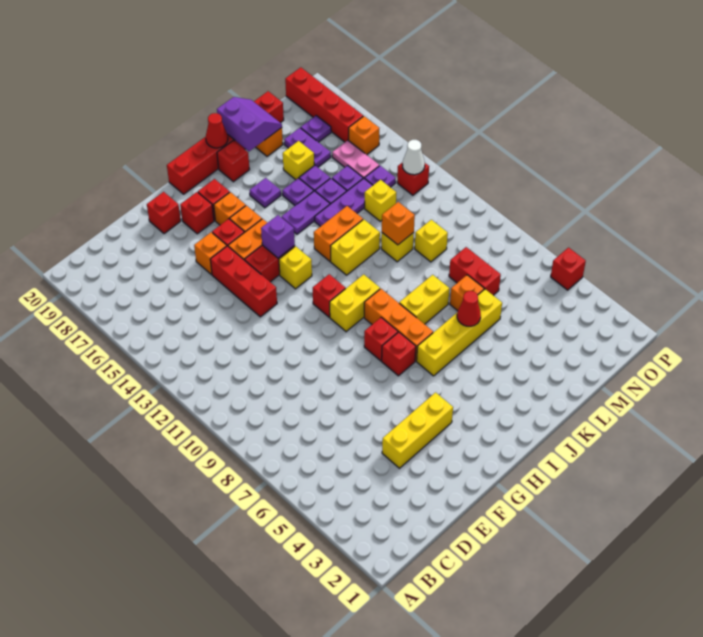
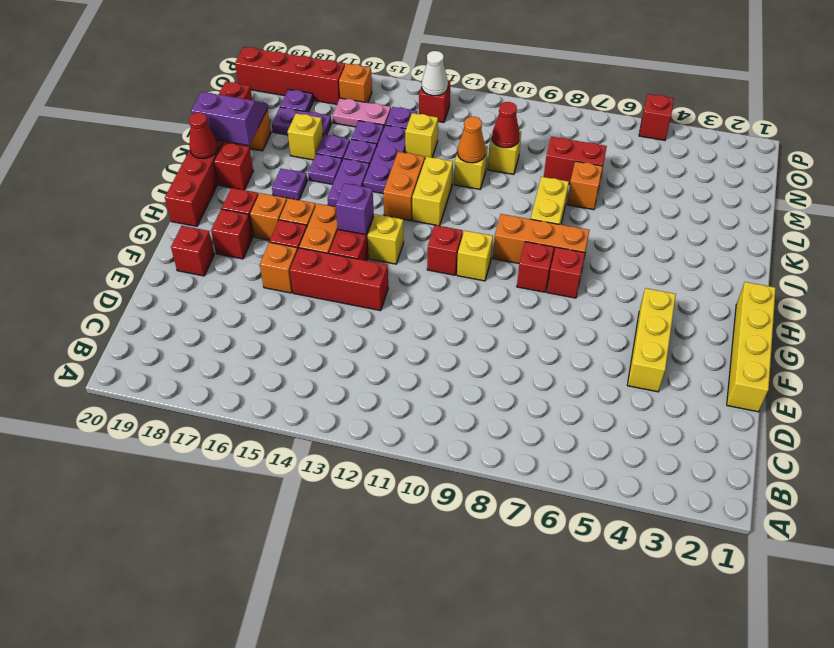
yellow brick H10:I10 level 1 -> yellow brick H10 level 1
yellow brick I6:L6 level 1 -> yellow brick E1:H1 level 1
red cone K6 level 2 -> red cone M10 level 2
orange brick L11 level 2 -> orange cone L11 level 2

